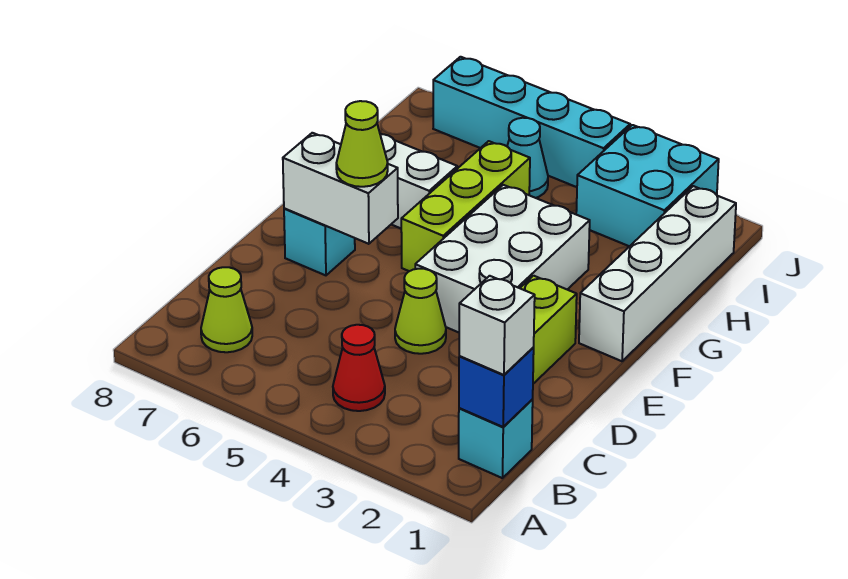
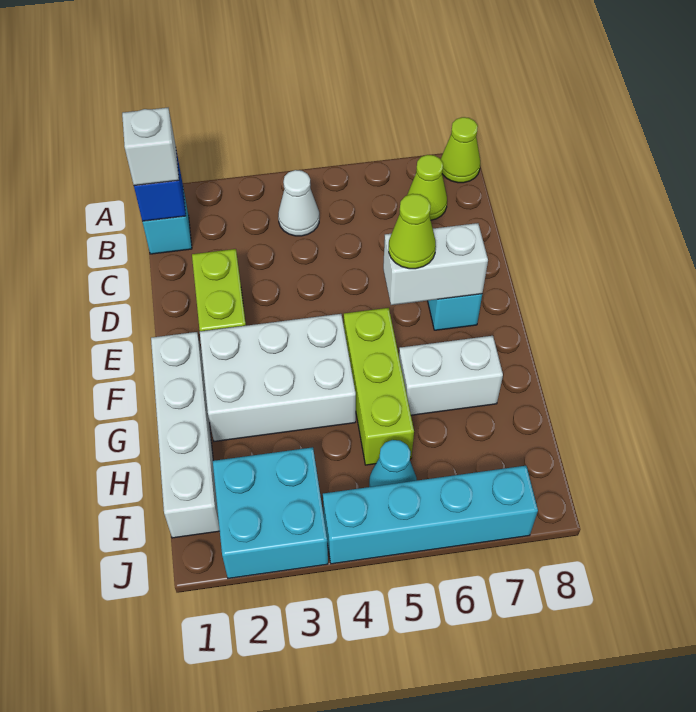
red cone B4 level 1 -> white cone B4 level 1
lime cone D4 level 1 -> lime cone A8 level 1
white brick E3:G4 level 1 -> white brick F2:G4 level 1

